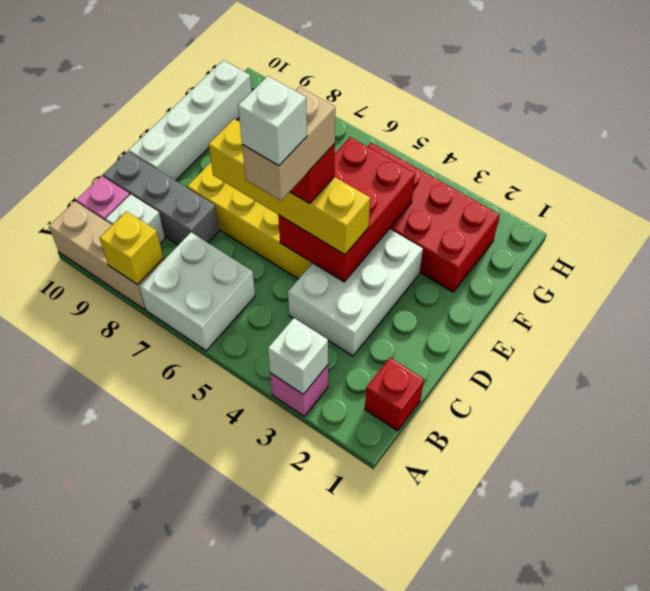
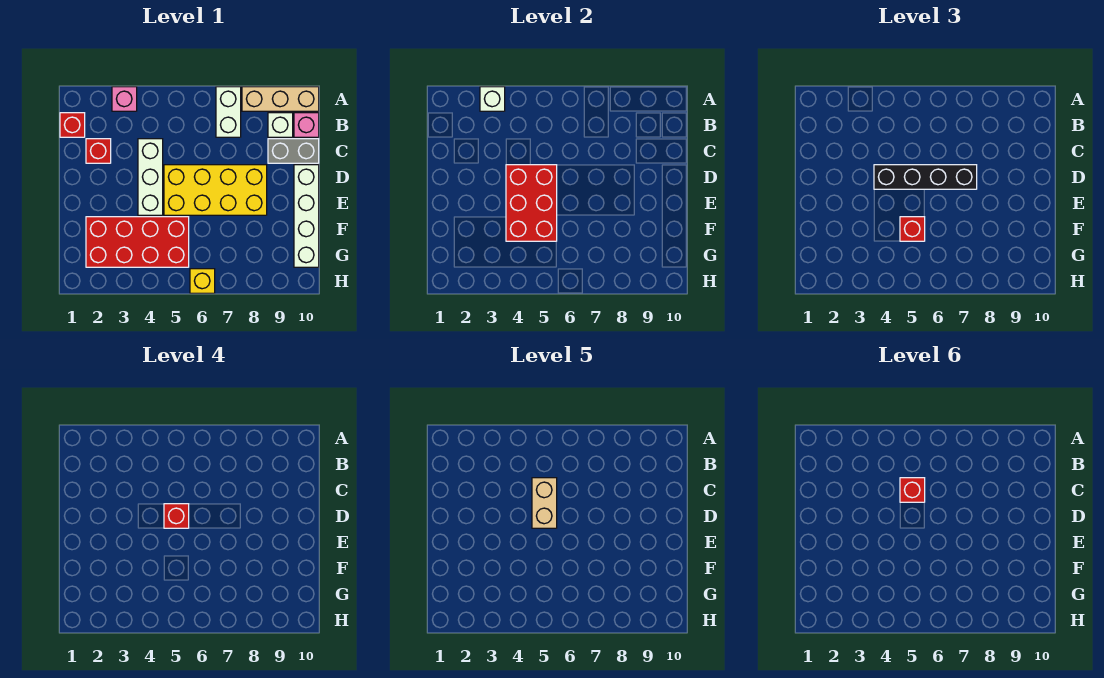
white brick A6:B7 level 1 -> white brick A7:B7 level 1
yellow brick A8 level 2 -> yellow brick H6 level 1
none -> red brick C2 level 1
white brick C3:E4 level 1 -> white brick C4:E4 level 1
white brick C5 level 6 -> red brick C5 level 6
grey brick C8:C10 level 1 -> grey brick C9:C10 level 1
yellow brick D4:D7 level 3 -> black brick D4:D7 level 3
none -> red brick F5 level 3

